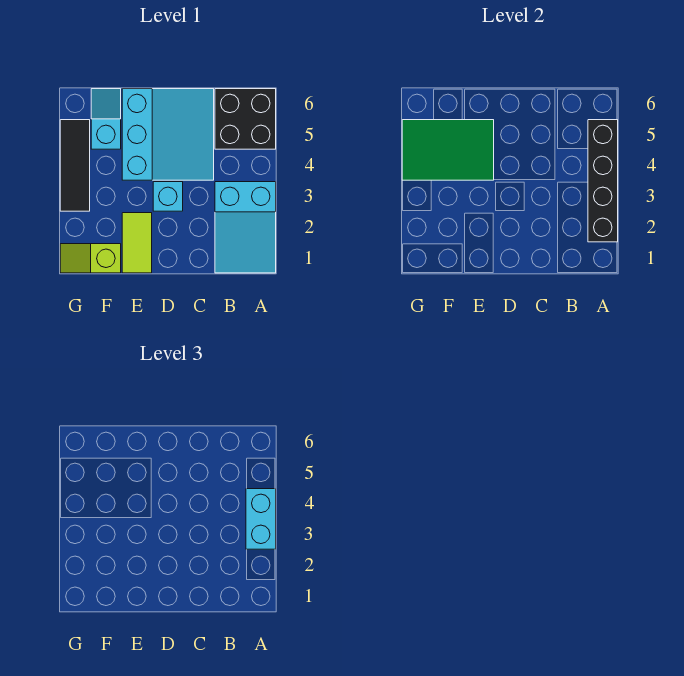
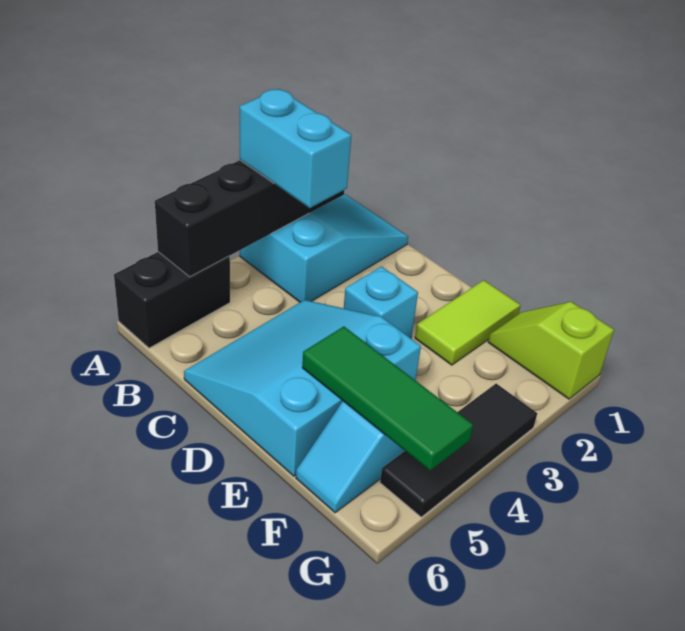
cyan brick A3:A4 level 3 -> cyan brick A3:B3 level 3
black brick A5:B6 level 1 -> black brick A5:A6 level 1
green tile E4:G5 level 2 -> green tile E5:G5 level 2
lime slope F1:G1 level 1 top F -> lime slope F1:G1 level 1 top G

